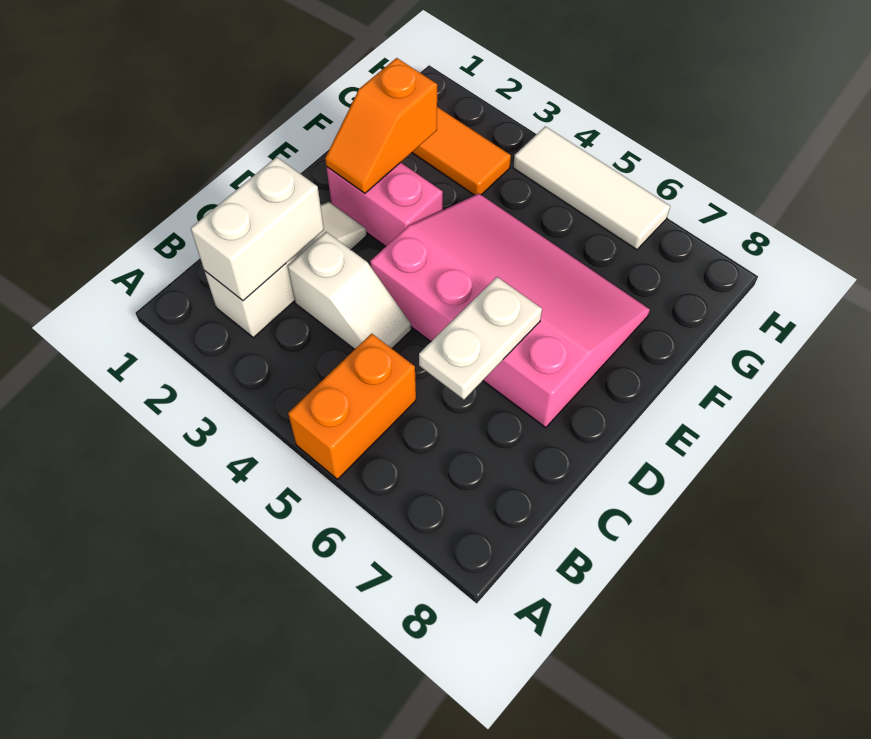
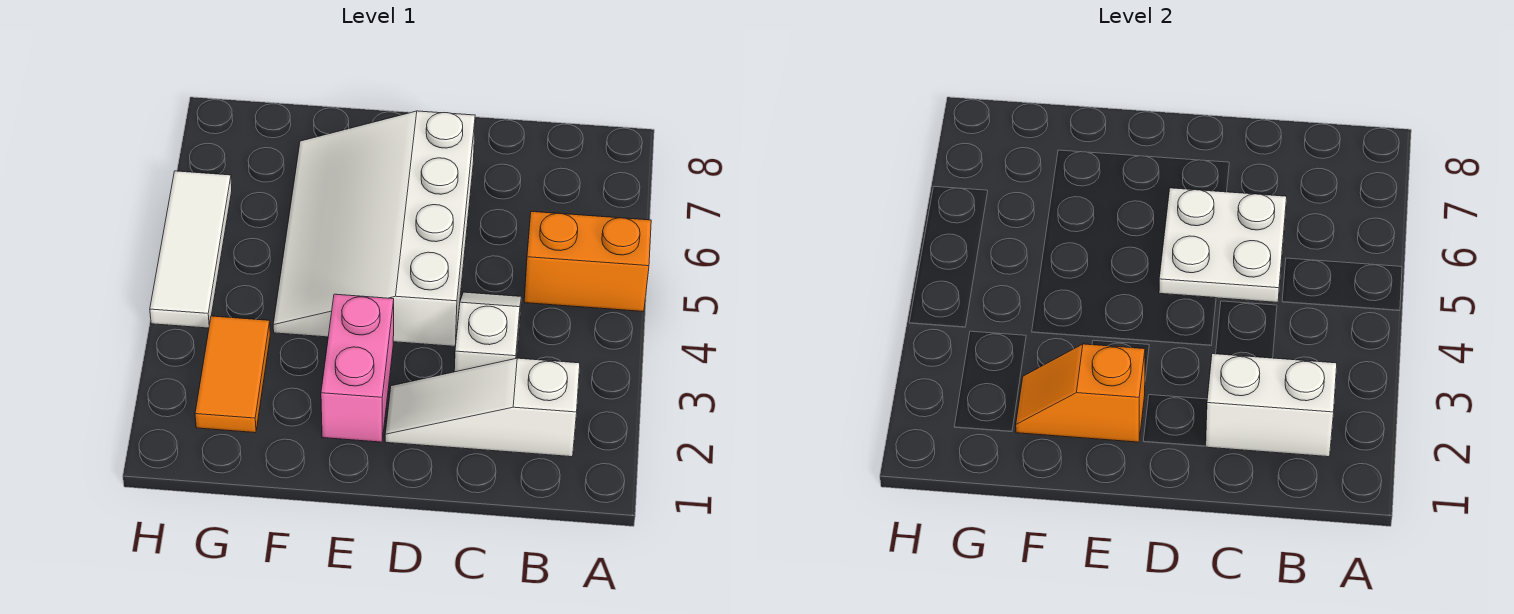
white plate C6:D6 level 2 -> white plate C5:D6 level 2
pink slope D4:F7 level 1 top D -> white slope D4:F7 level 1 top D
orange slope E2:F2 level 2 top F -> orange slope E2:F2 level 2 top E

